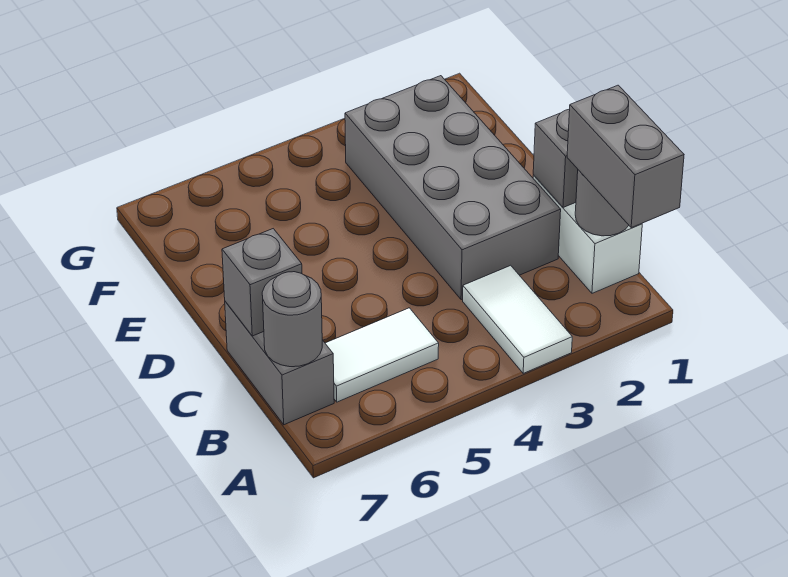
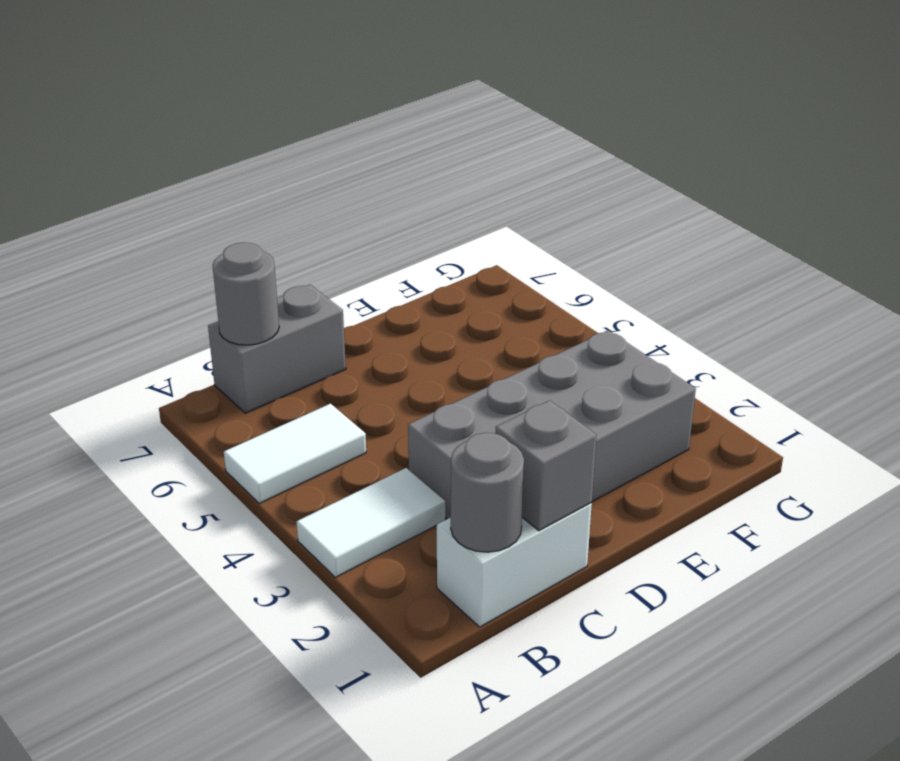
grey brick A1:B1 level 3 -> none
white tile B5:B6 level 1 -> white tile A5:B5 level 1
grey brick C7 level 2 -> none

